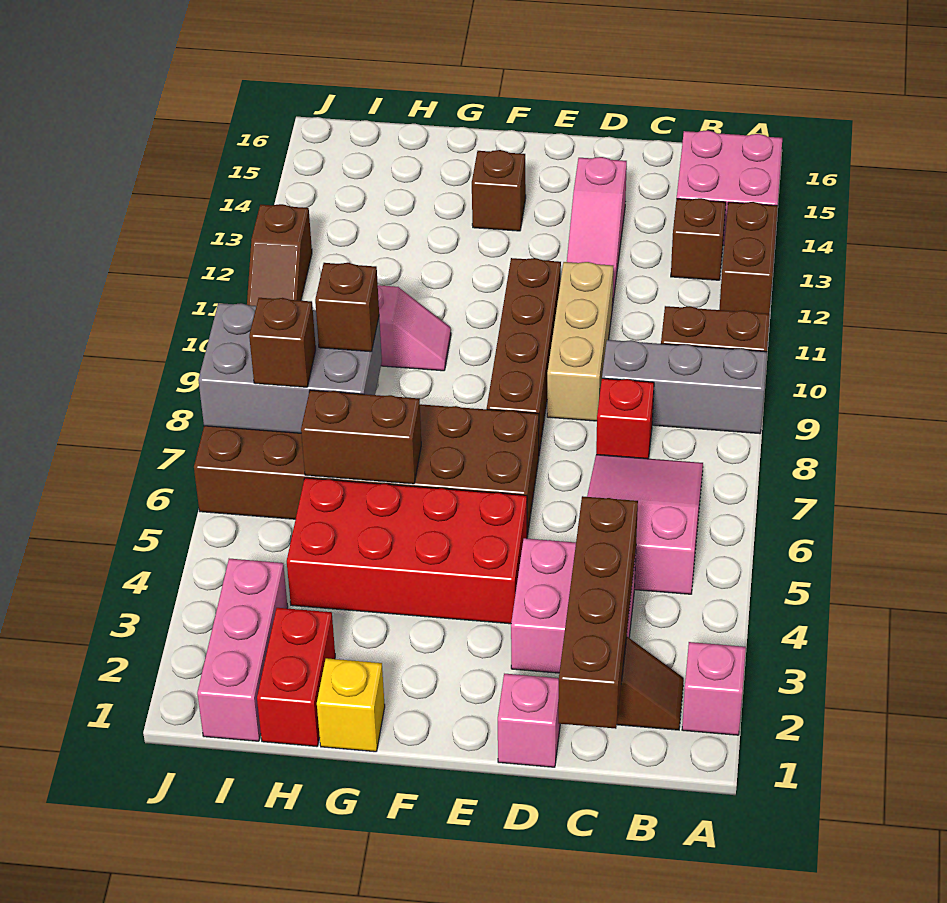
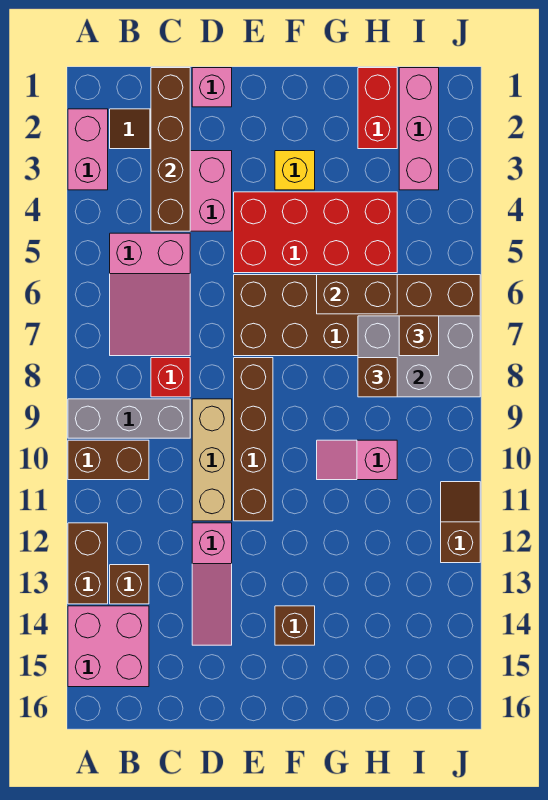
pink brick A2 level 1 -> pink brick A2:A3 level 1
pink slope D12:D14 level 1 top 14 -> pink slope D12:D14 level 1 top 12
yellow brick G1 level 1 -> yellow brick F3 level 1

